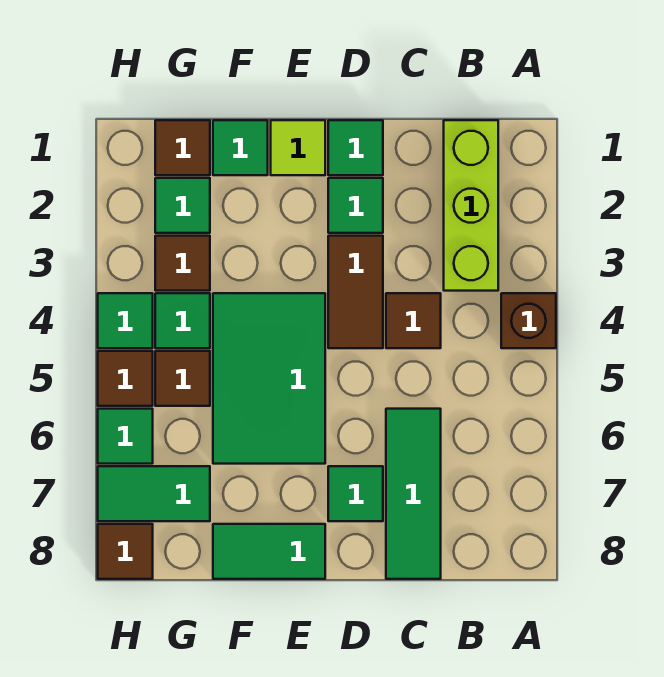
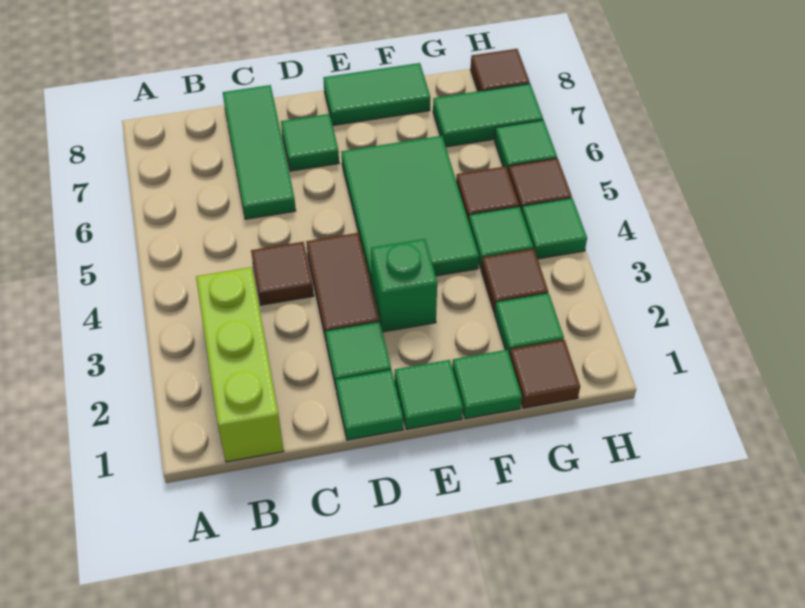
brown brick A4 level 1 -> none
lime tile E1 level 1 -> green tile E1 level 1
none -> green brick E3 level 1

